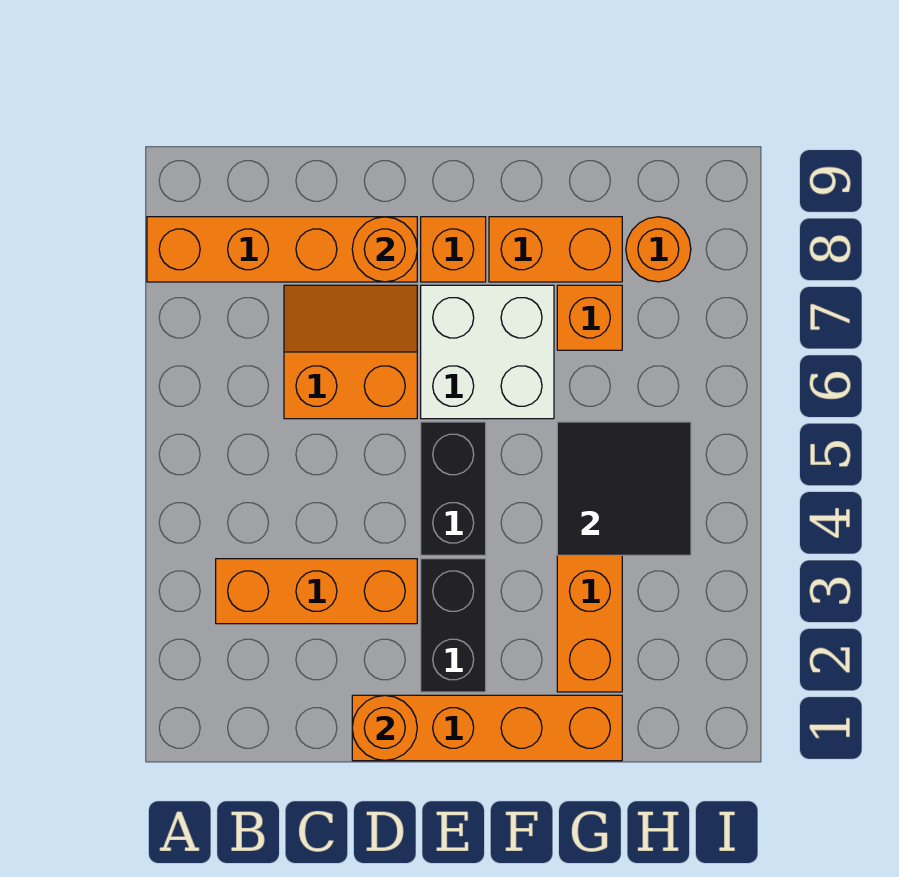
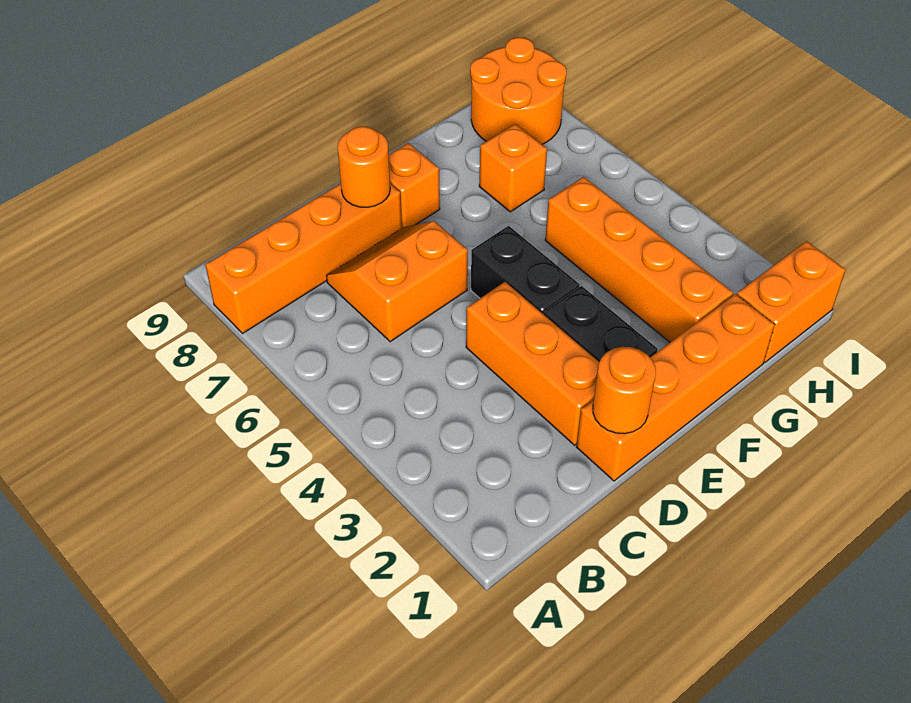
orange brick B3:D3 level 1 -> orange brick D2:D4 level 1
white brick E6:F7 level 1 -> none
orange brick F8:G8 level 1 -> orange brick H1:I1 level 1
black tile G4:H5 level 2 -> none
orange round brick H8 level 1 -> orange round brick H8:I9 level 1

